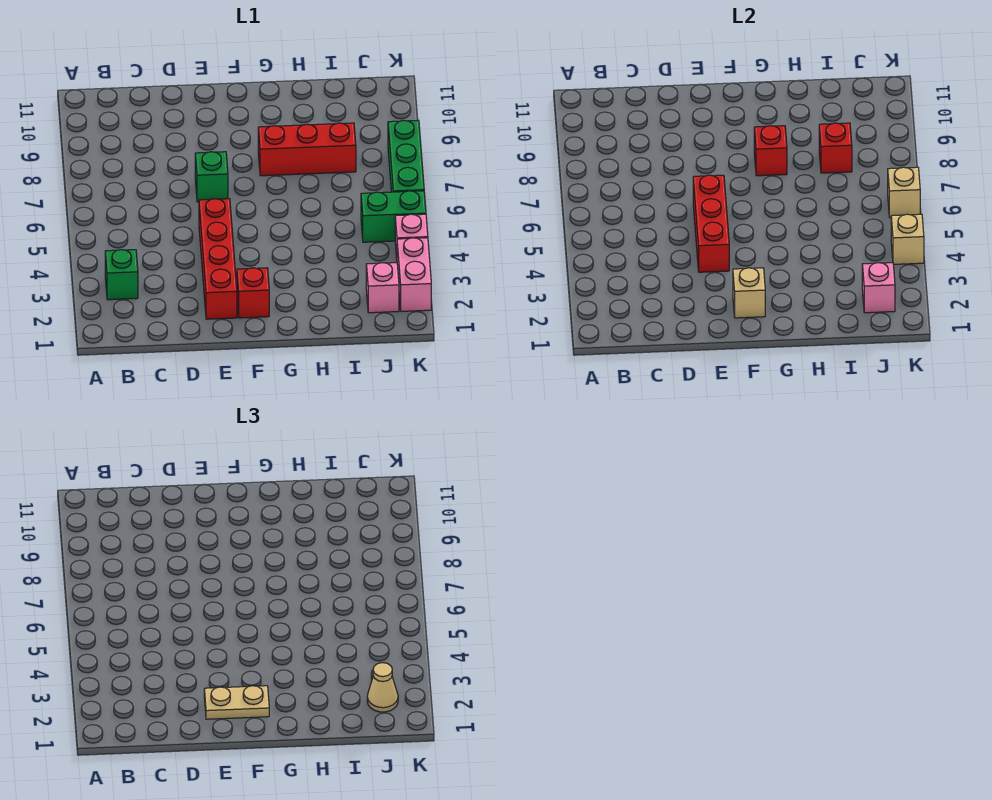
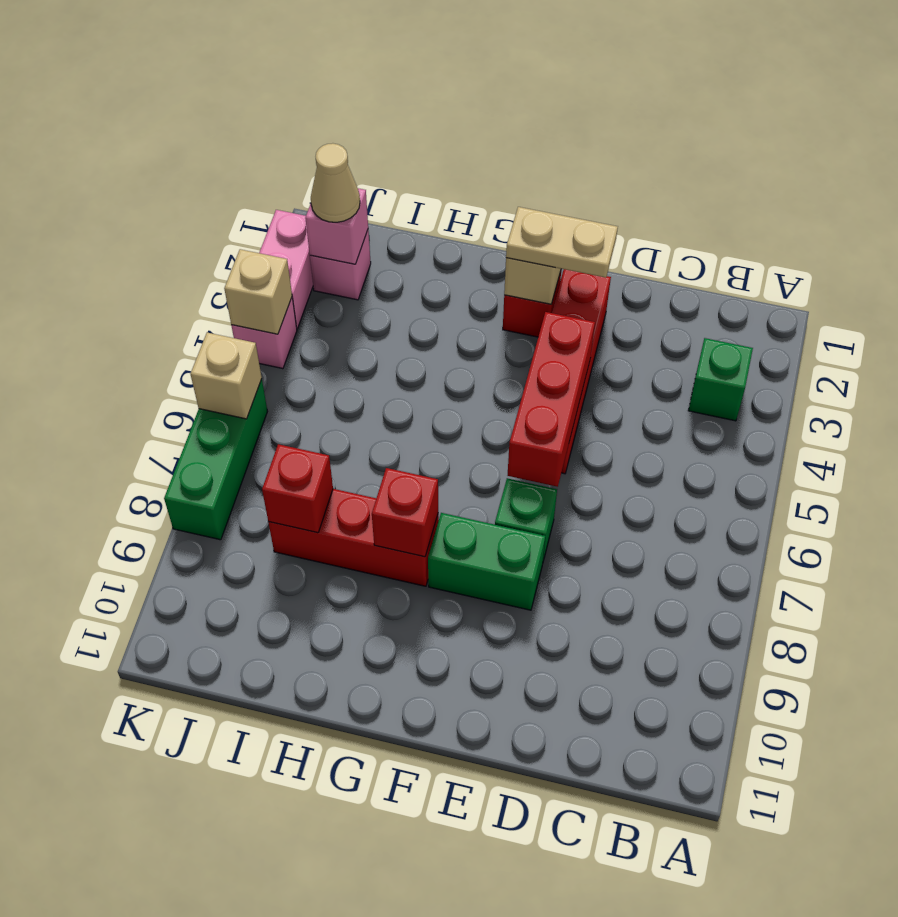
green brick J5:K5 level 1 -> green brick E8:F8 level 1

